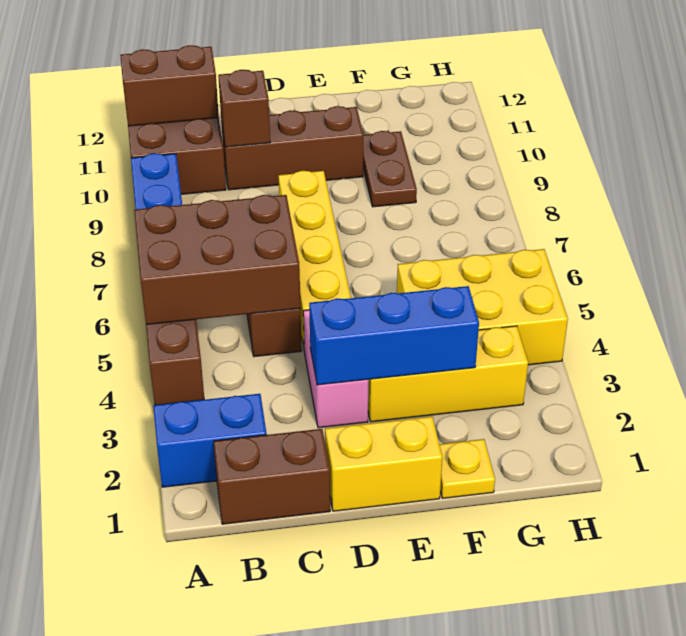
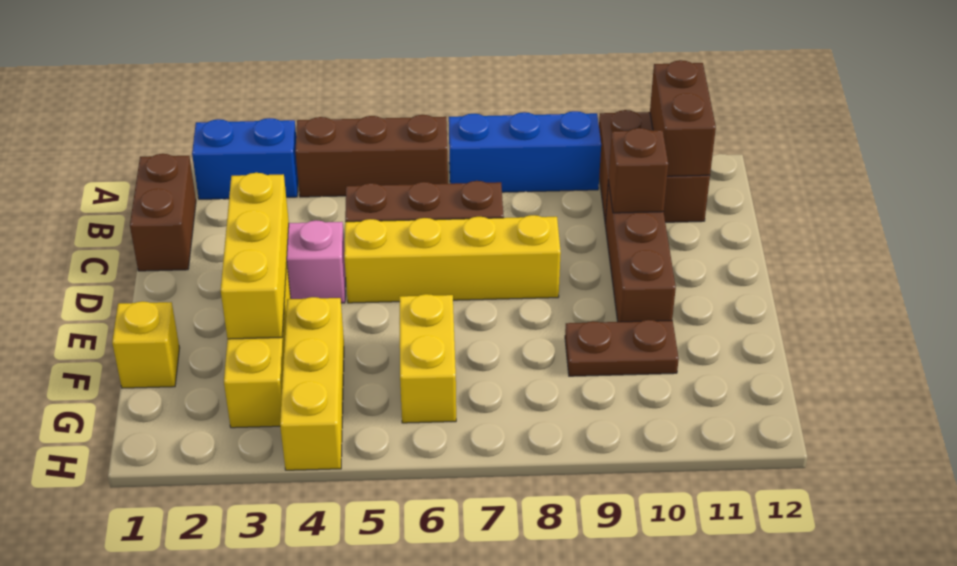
blue brick A2:B2 level 1 -> blue brick A2:A3 level 1
brown brick A5:C6 level 2 -> none
yellow brick D1:E1 level 1 -> yellow brick F6:G6 level 1
blue brick D3:F3 level 2 -> yellow brick D3:F3 level 2
yellow plate F1 level 1 -> yellow brick F1 level 1
yellow brick F4:H5 level 1 -> yellow brick F4:H4 level 1

